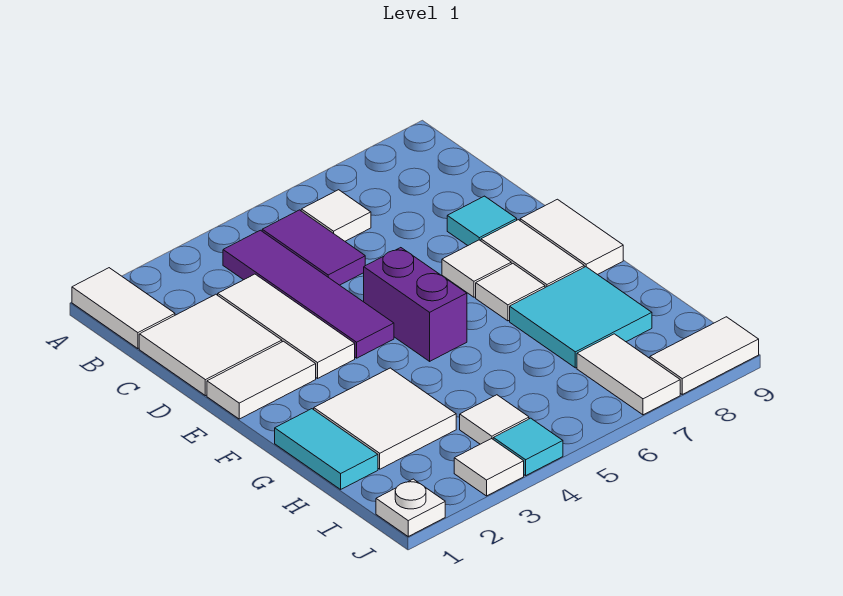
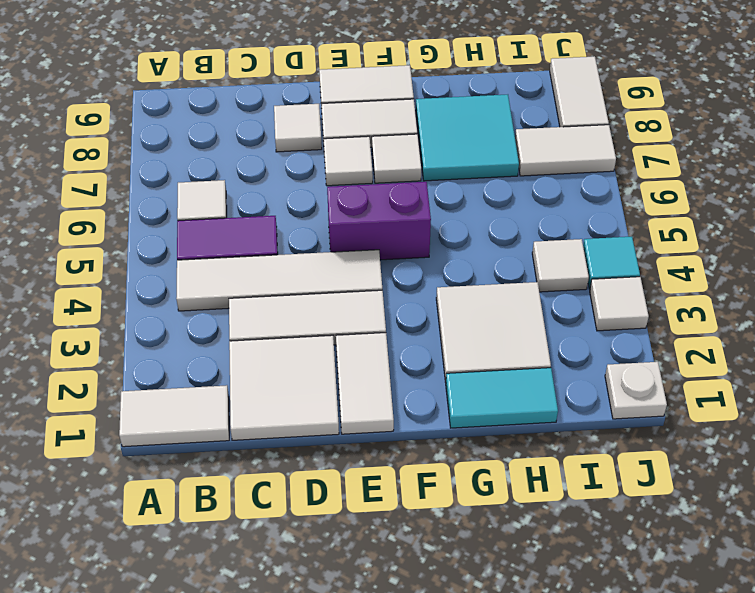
purple tile B4:E4 level 1 -> white tile B4:E4 level 1
cyan tile D8 level 1 -> white tile D8 level 1

